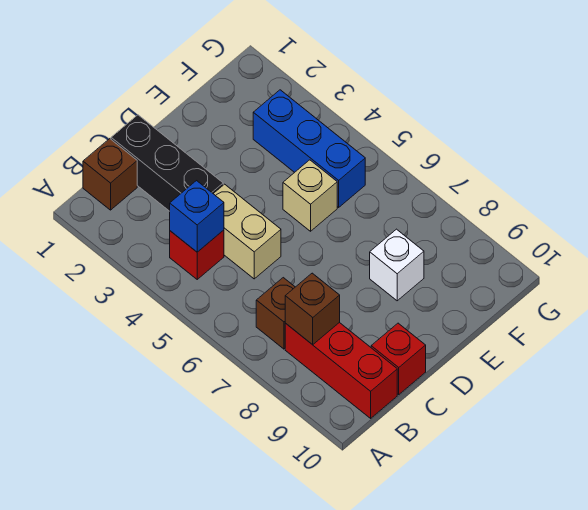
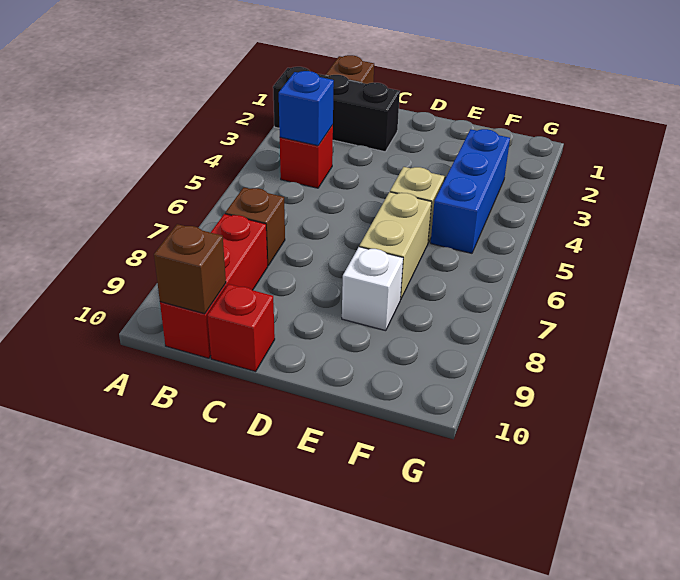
brown brick B8 level 2 -> brown brick B10 level 2
black brick C1:C3 level 1 -> black brick A2:C2 level 1
tan brick C4:C5 level 1 -> tan brick E6:E7 level 1

